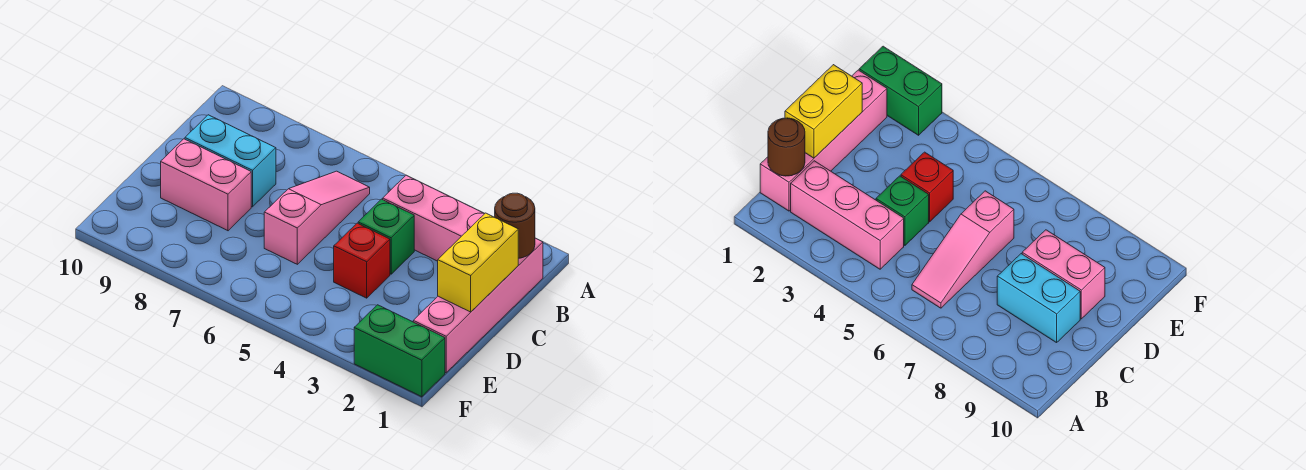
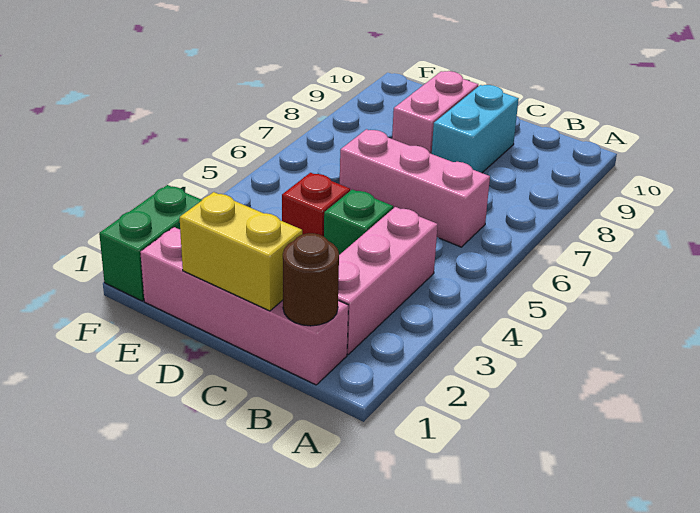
pink slope B6:D6 level 1 top D -> pink brick B6:D6 level 1

